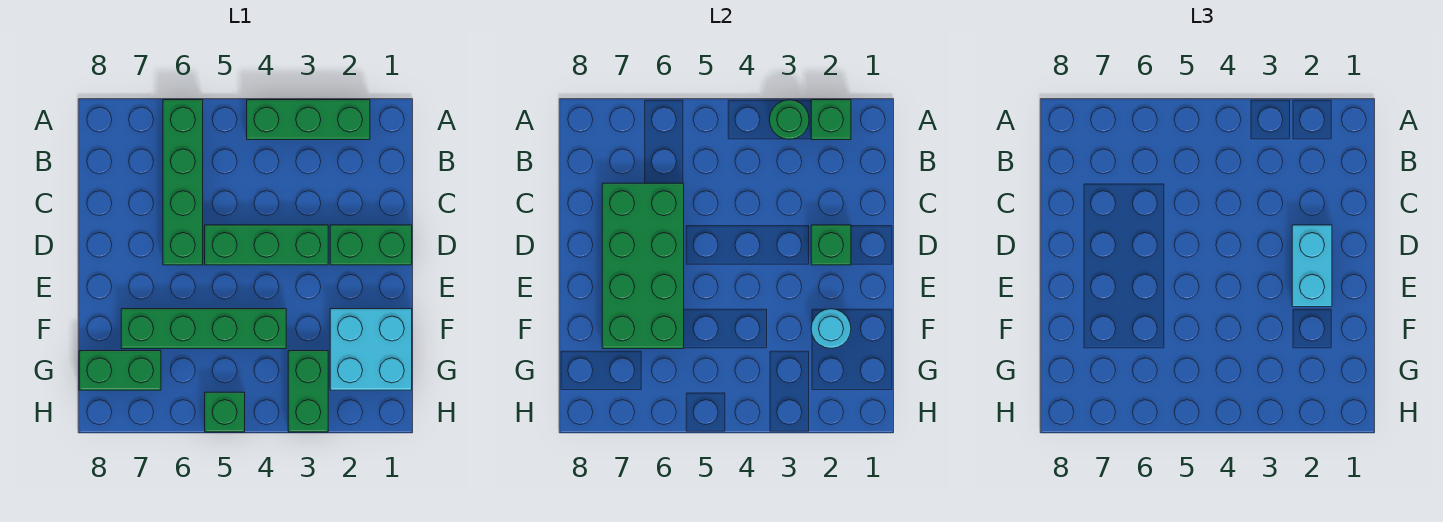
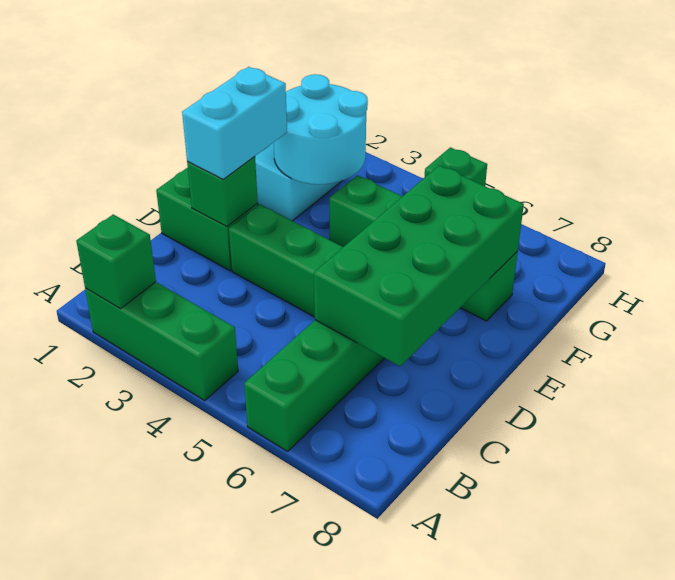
green round brick A3 level 2 -> none
cyan round brick F2 level 2 -> cyan round brick F2:G3 level 2
green brick G3:H3 level 1 -> none
green brick G7:G8 level 1 -> none

